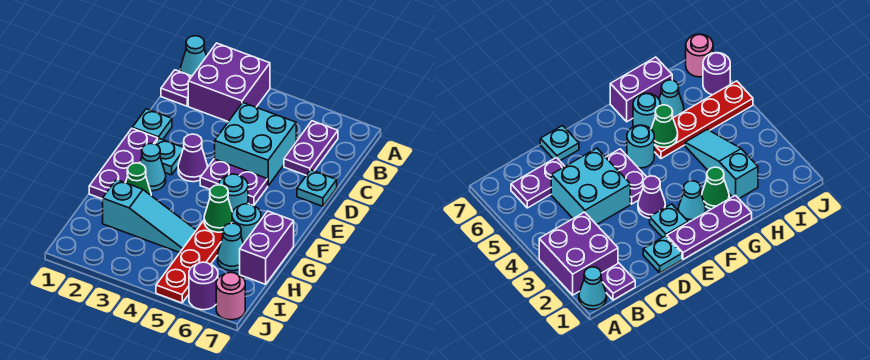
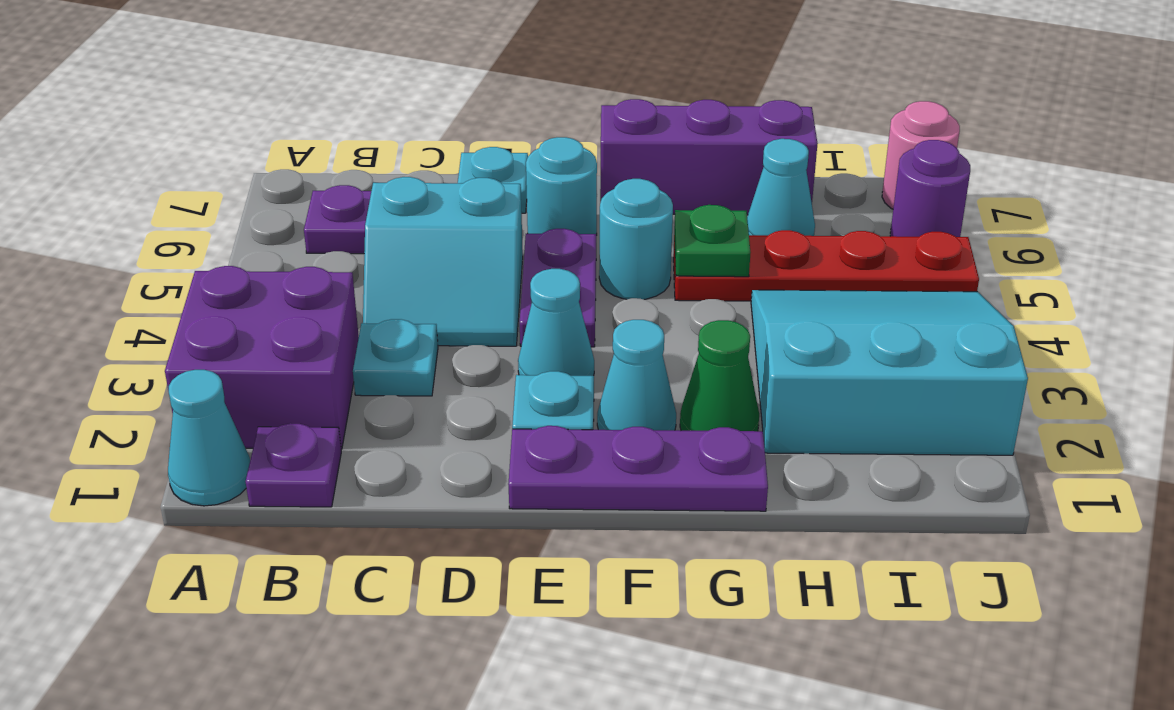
cyan brick C4:D5 level 1 -> cyan slope C4:D5 level 1 top 5
cyan plate D1 level 1 -> cyan plate C3 level 1
purple cone E3 level 1 -> cyan cone E3 level 1
green cone G5 level 2 -> green plate G5 level 2
cyan round brick G6 level 1 -> cyan round brick E6 level 1
purple brick G7:H7 level 1 -> purple brick F7:H7 level 1
cyan slope H2:H4 level 1 top 2 -> cyan slope H2:J4 level 1 top 2

